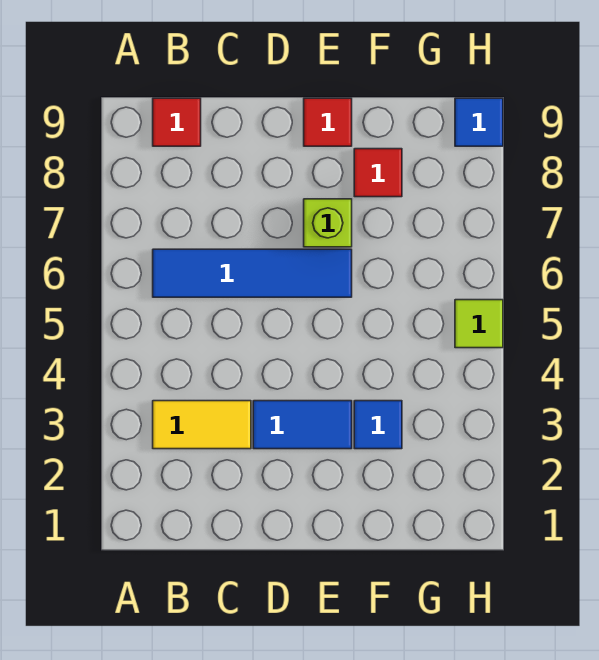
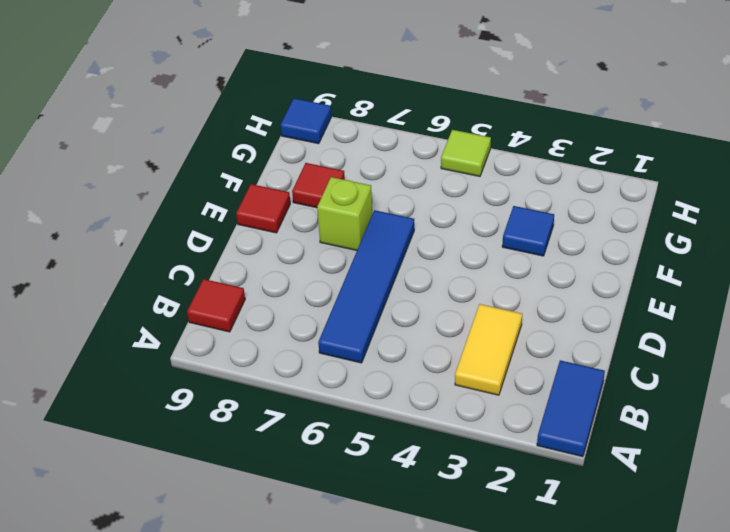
blue tile D3:E3 level 1 -> blue tile A1:B1 level 1

